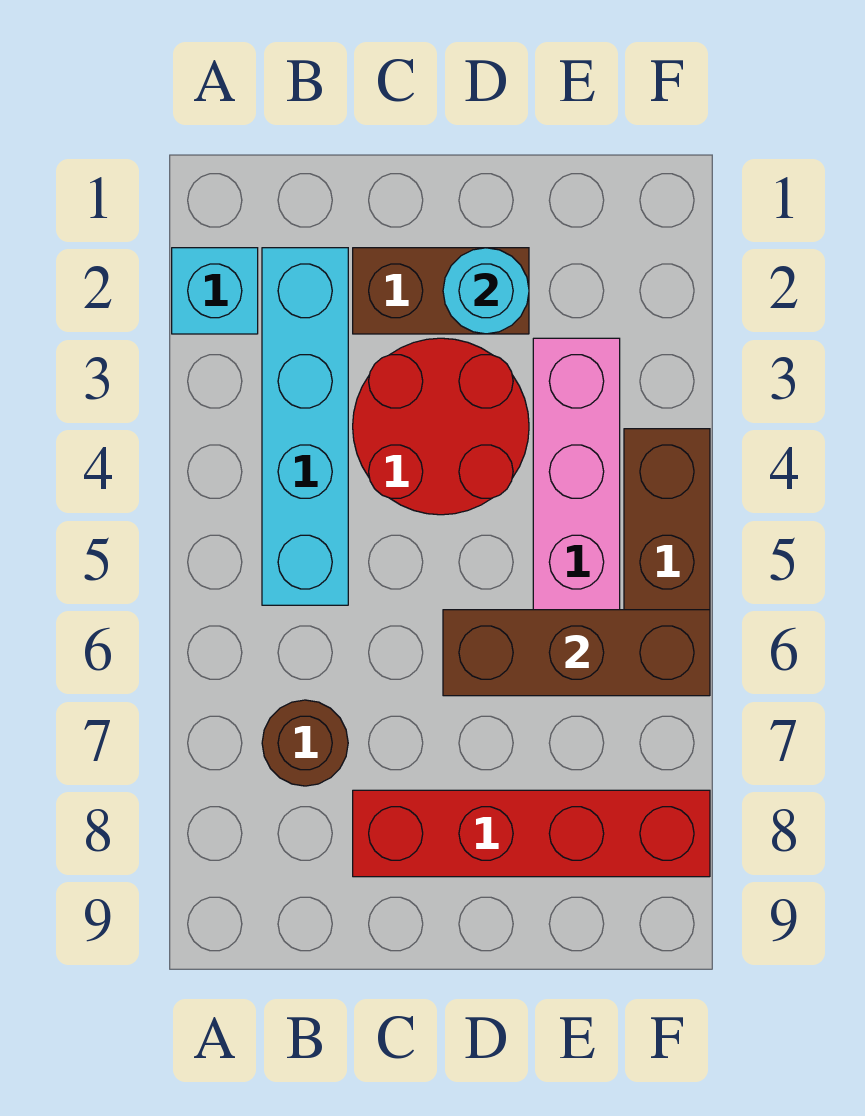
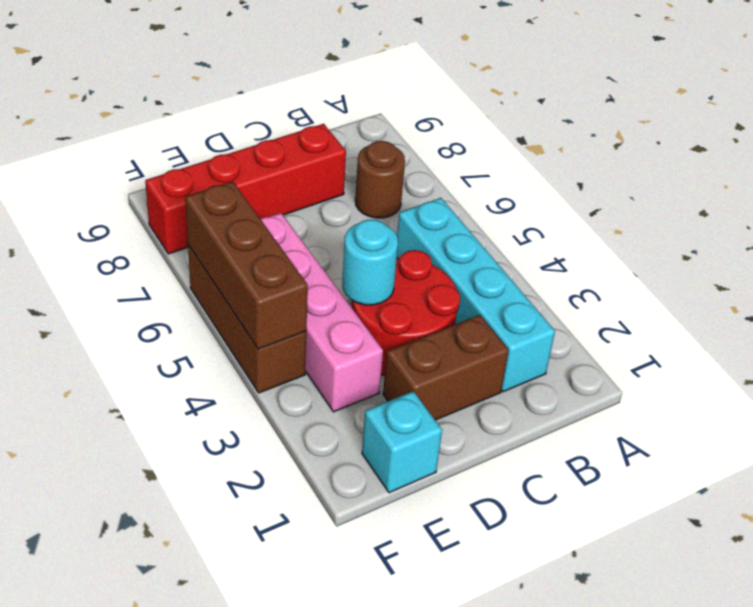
cyan brick A2 level 1 -> cyan brick E1 level 1
cyan round brick D2 level 2 -> cyan round brick D4 level 2
brown brick D6:F6 level 2 -> brown brick F4:F6 level 2

